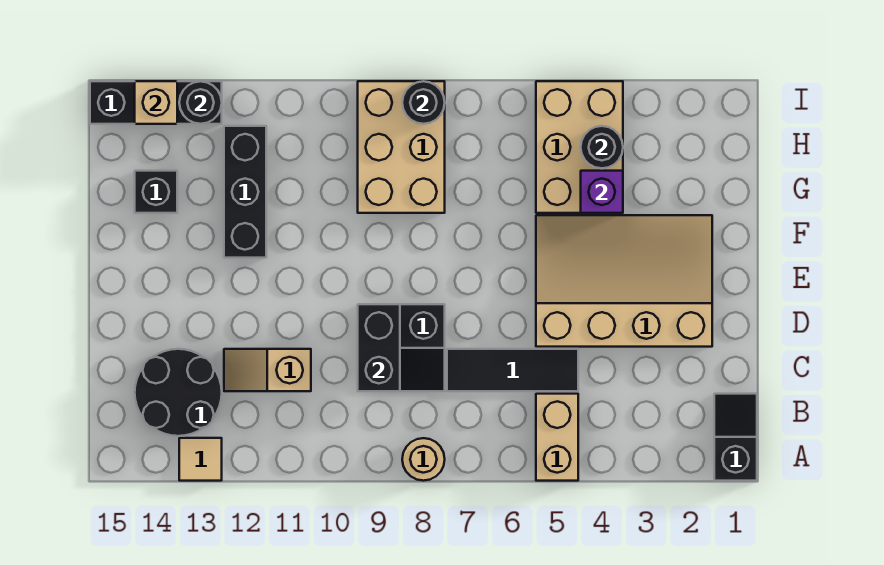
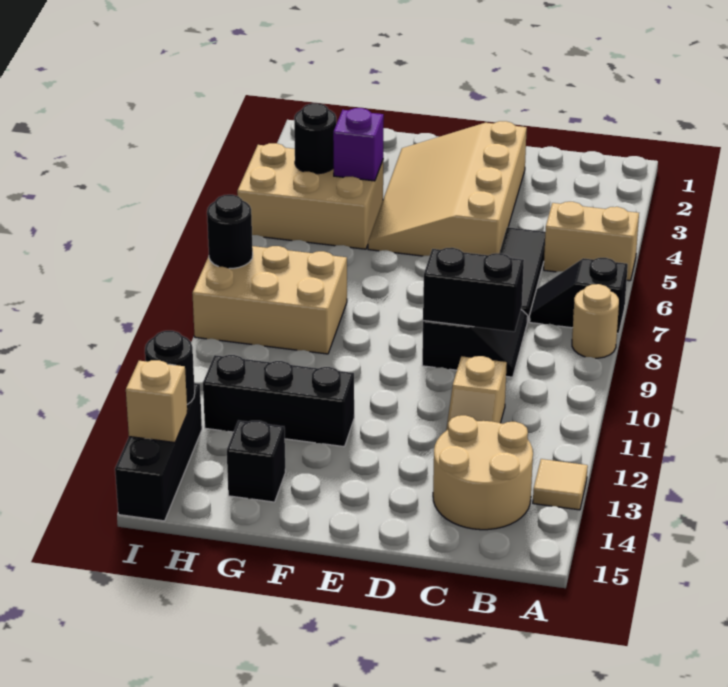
black slope A1:B1 level 1 top A -> black slope A7:B7 level 1 top A
black round brick B13:C14 level 1 -> tan round brick B13:C14 level 1

